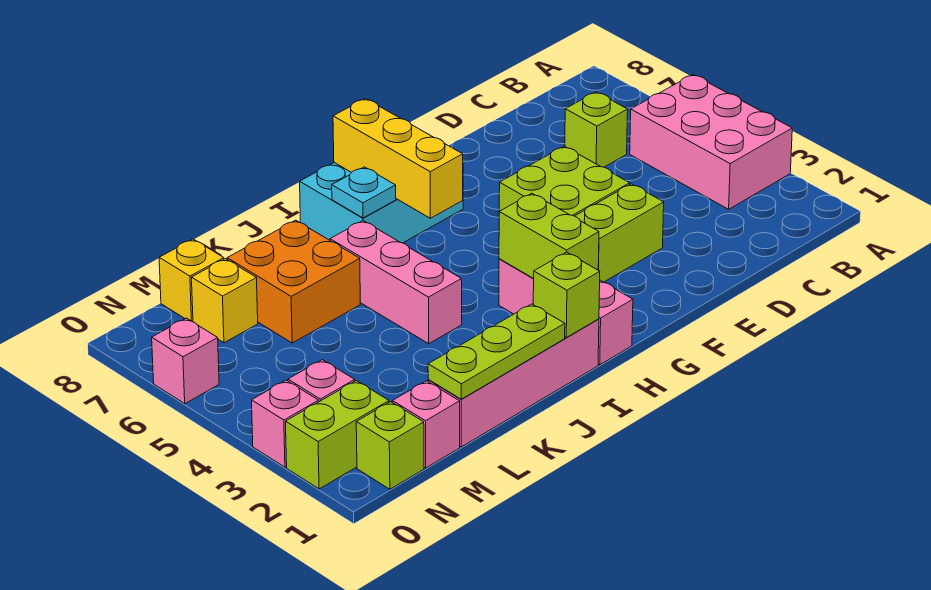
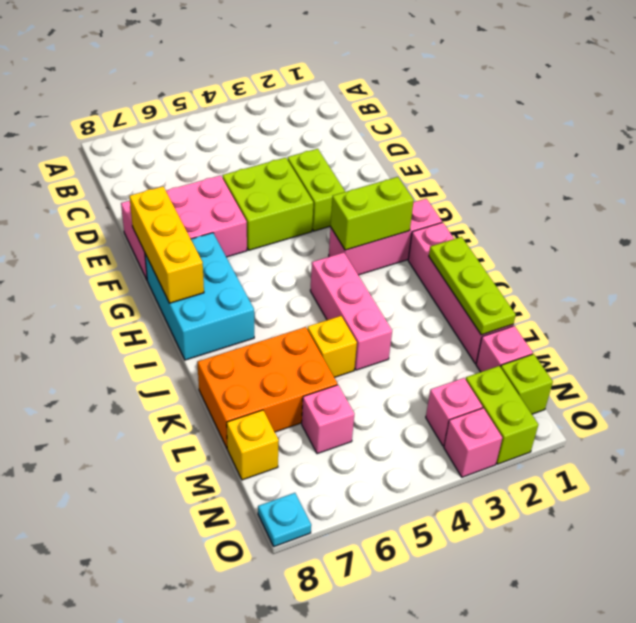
pink brick A3:B5 level 1 -> pink brick E6:F8 level 1
lime brick C6 level 1 -> none
yellow brick H6:H8 level 2 -> yellow brick F8:H8 level 2
lime brick I1 level 2 -> none
cyan plate I7 level 2 -> cyan plate O8 level 1
pink brick J4:J6 level 1 -> pink brick I4:K4 level 1
orange brick K6:L7 level 1 -> orange brick K6:L8 level 1
yellow brick M7 level 1 -> yellow brick K5 level 1
pink brick O6 level 1 -> pink brick M6 level 1

